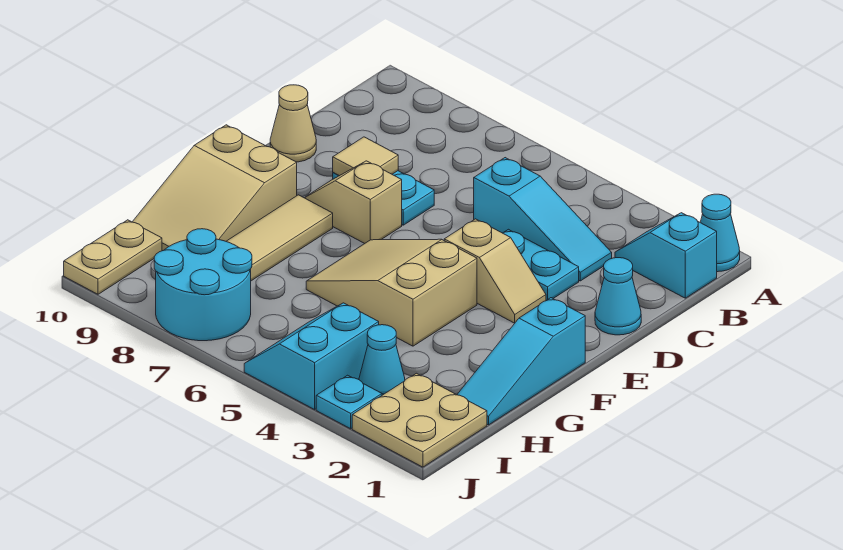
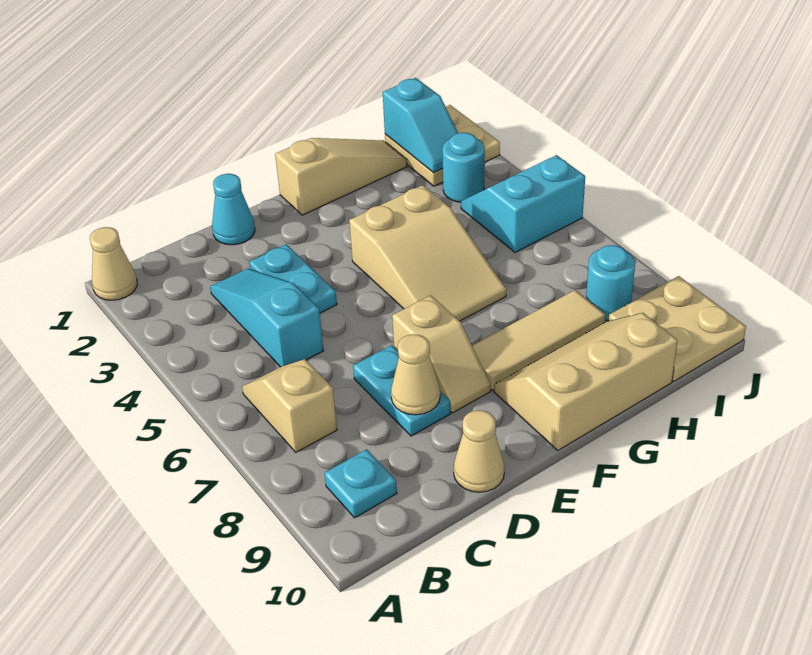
cyan cone A1 level 1 -> tan cone A1 level 1
cyan slope B1:B2 level 1 top 1 -> cyan slope I1:I2 level 2 top 1
tan tile D8 level 2 -> tan cone D8 level 2
tan slope E3:E4 level 1 top 4 -> tan slope B6:B7 level 1 top 7
cyan slope F1:H1 level 1 top F -> tan slope F1:H1 level 1 top F
tan slope F9:H10 level 1 top F -> tan slope F9:H10 level 1 top 10
cyan cone I3 level 1 -> cyan round brick I3 level 1
cyan slope I4:J5 level 1 top 4 -> cyan slope I4:J5 level 1 top 5
cyan round brick I7:J8 level 1 -> cyan round brick I8 level 1
tan plate I10:J10 level 1 -> tan plate I9:J10 level 1
cyan plate J3 level 1 -> cyan plate B9 level 1

